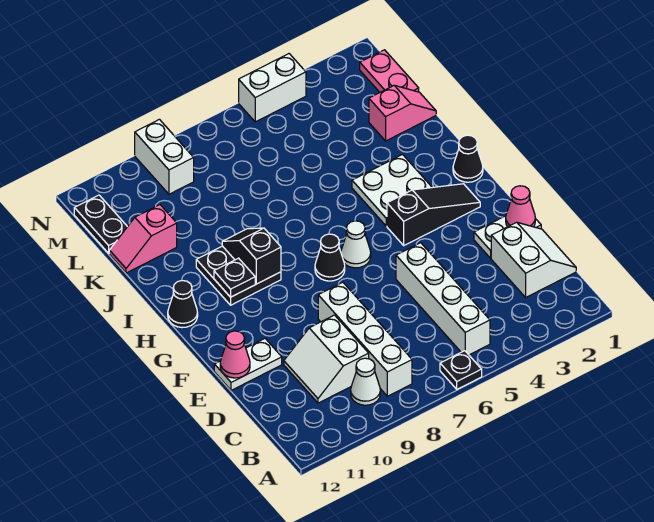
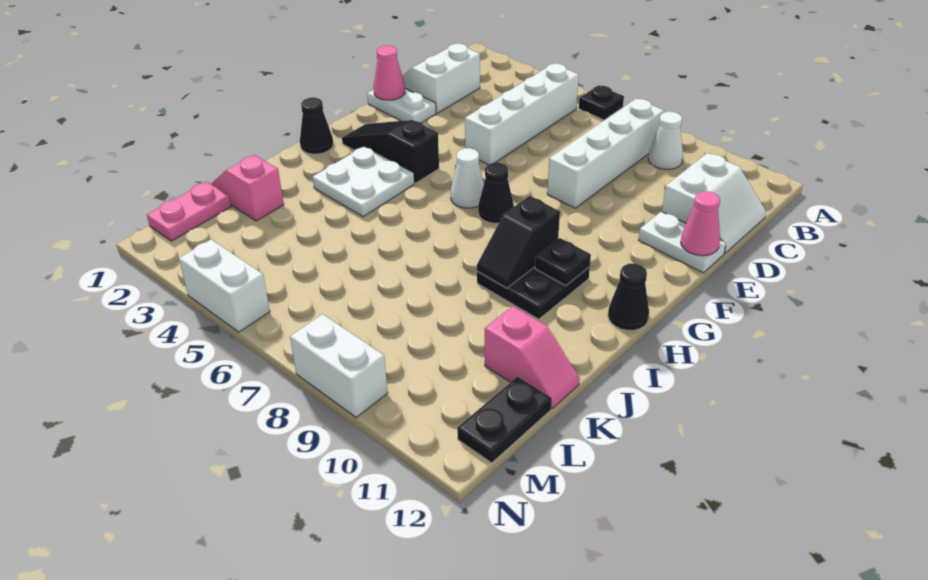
white slope C9:D10 level 1 top 9 -> white slope C11:D12 level 1 top 11
white brick M9:N9 level 1 -> white brick N8:N9 level 1

